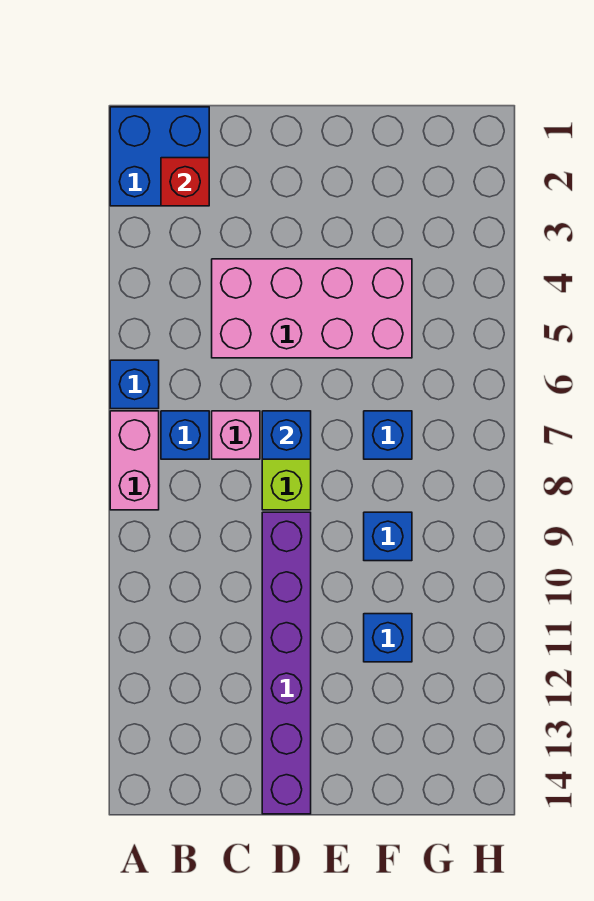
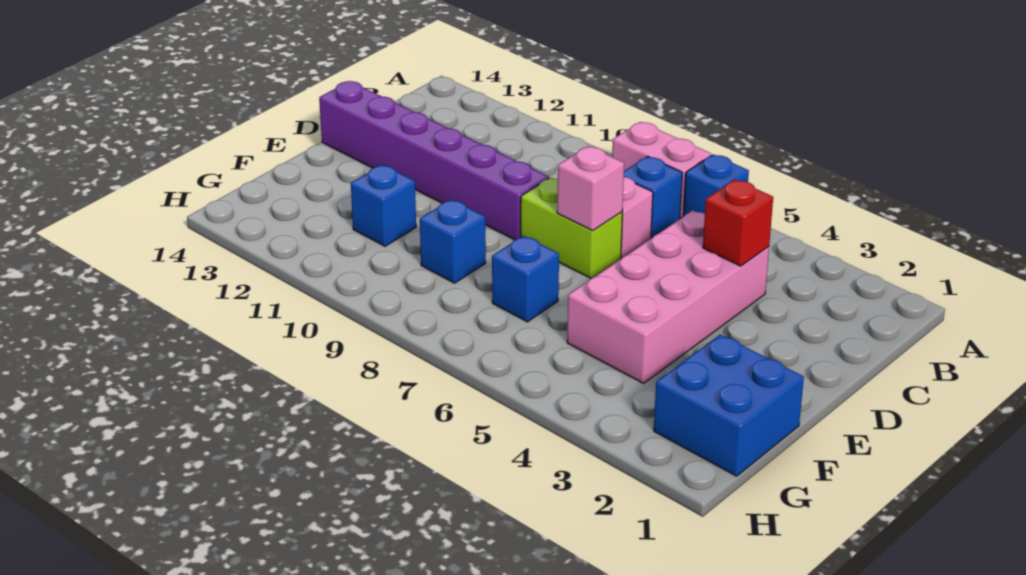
blue brick A1:B2 level 1 -> blue brick F1:G2 level 1
red brick B2 level 2 -> red brick C4 level 2
blue brick D7 level 2 -> pink brick D7 level 2

